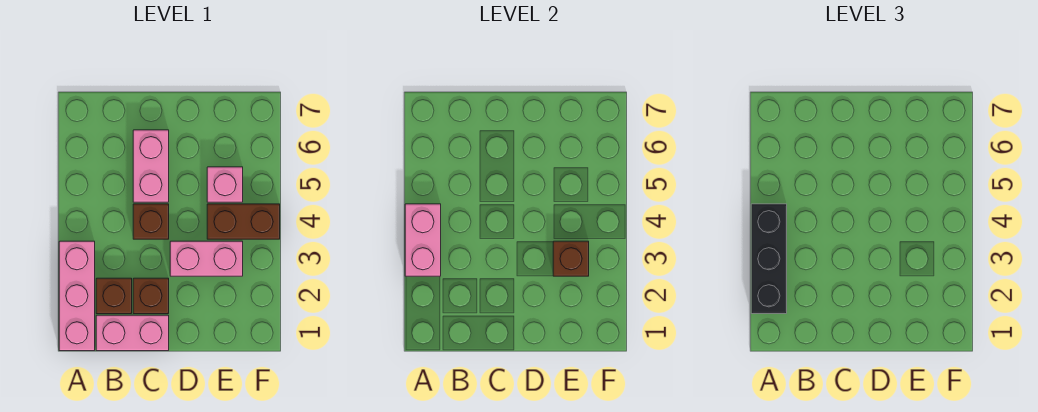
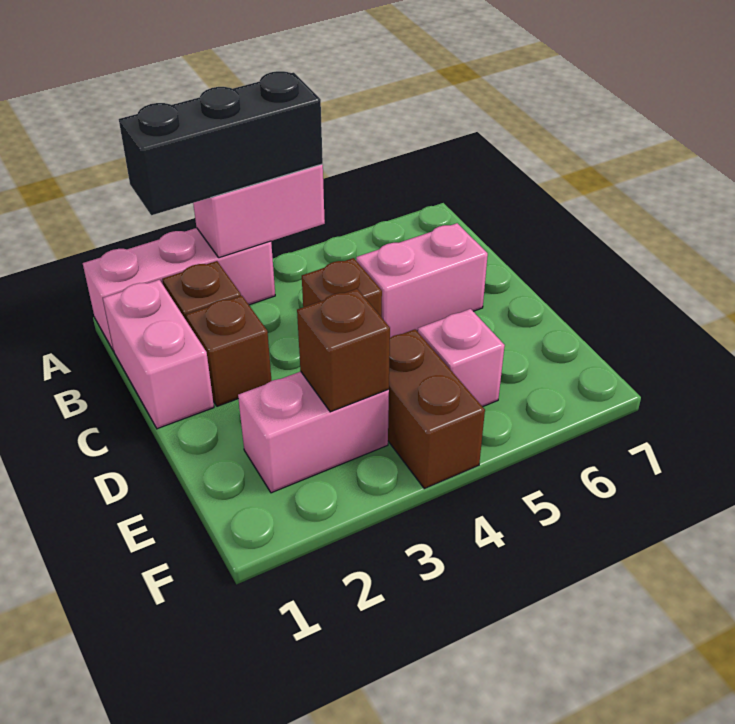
pink brick D3:E3 level 1 -> pink brick E2:E3 level 1

